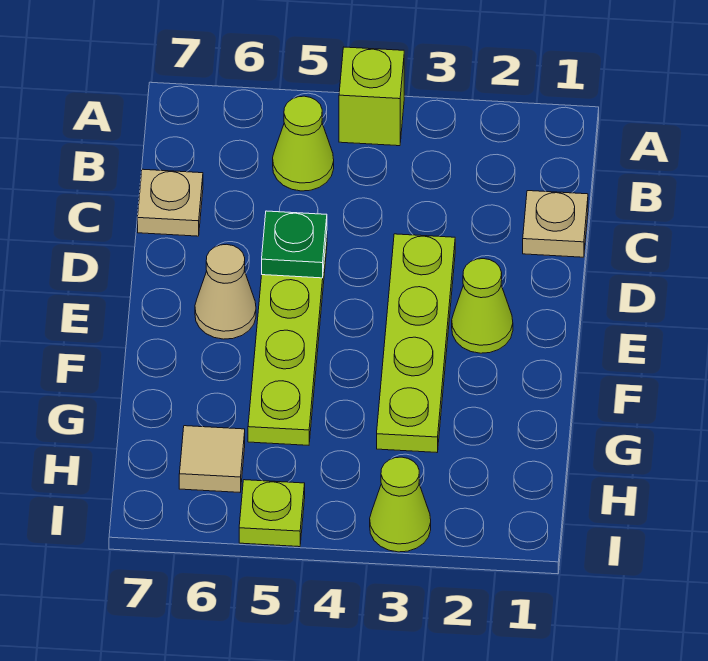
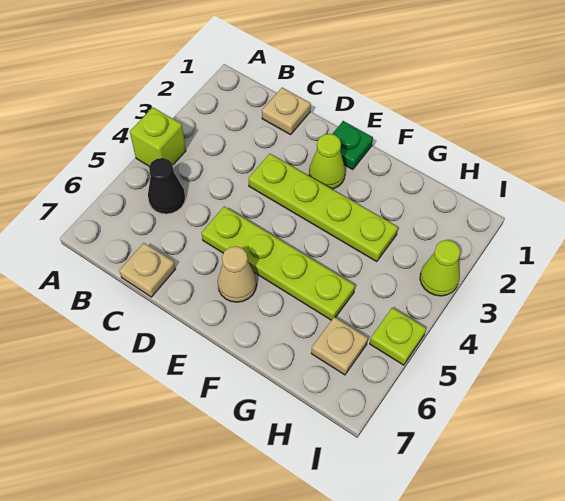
lime cone B5 level 1 -> black cone B5 level 1
green plate D5 level 2 -> green plate E1 level 1
tan tile H6 level 1 -> tan plate H6 level 1

